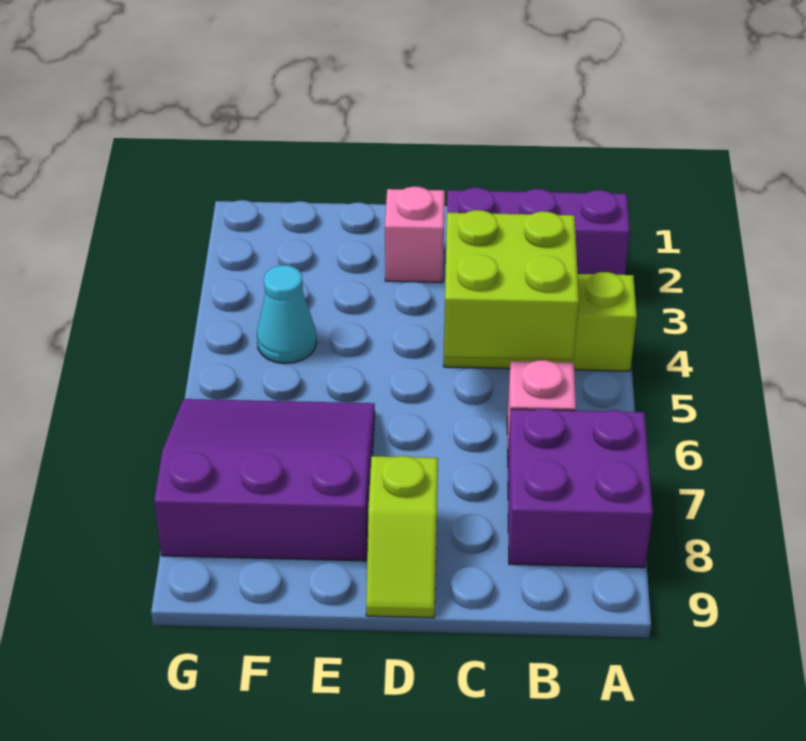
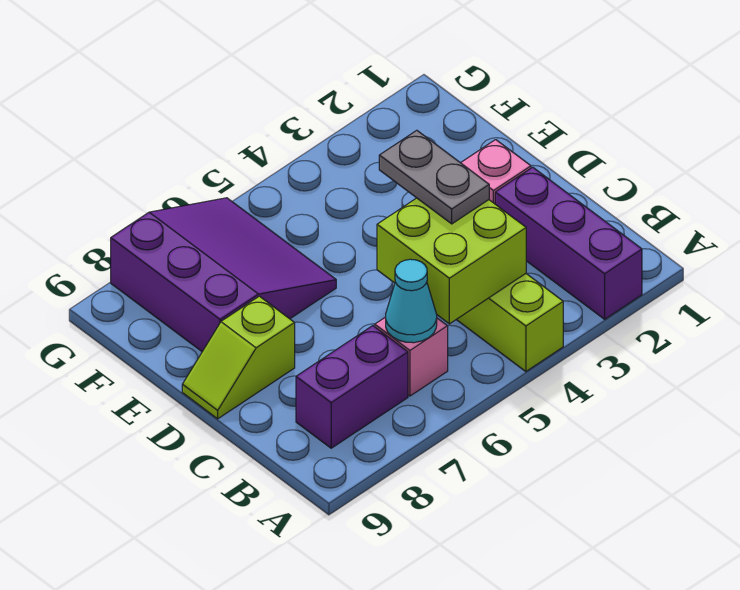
purple brick A7:B8 level 1 -> purple brick B7:B8 level 1
none -> grey plate C4:D4 level 3
cyan cone F4 level 1 -> cyan cone B6 level 2

